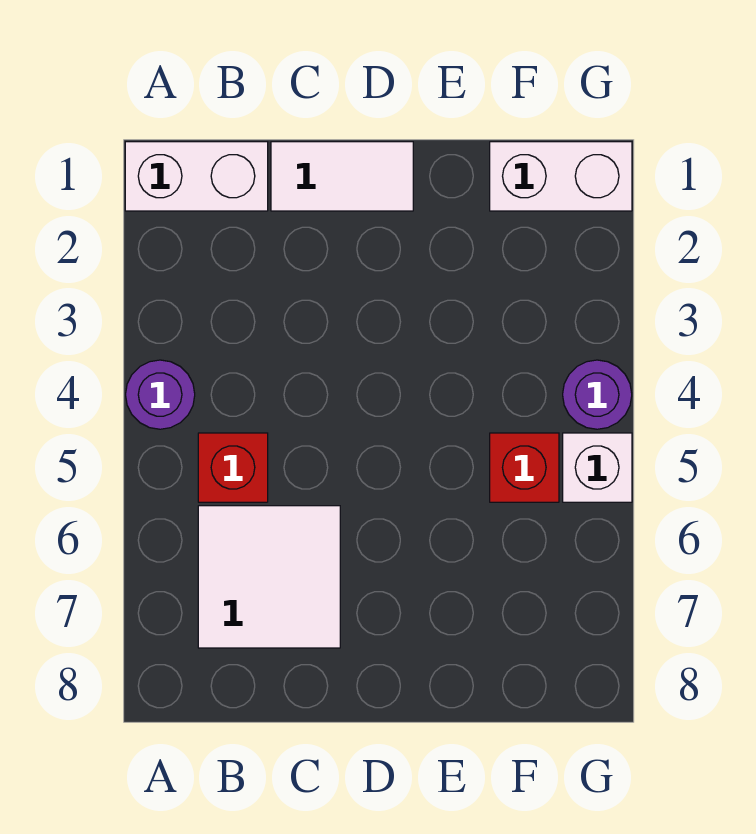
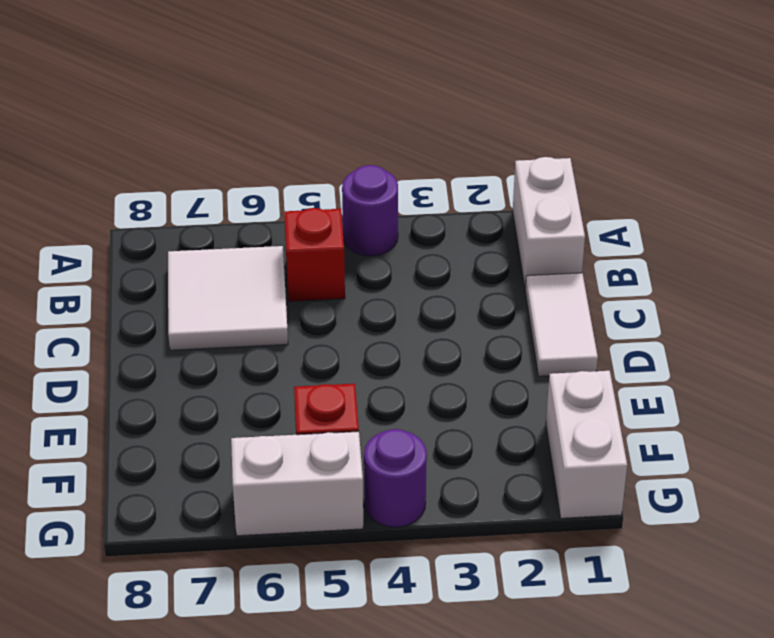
white brick G5 level 1 -> white brick G5:G6 level 1

